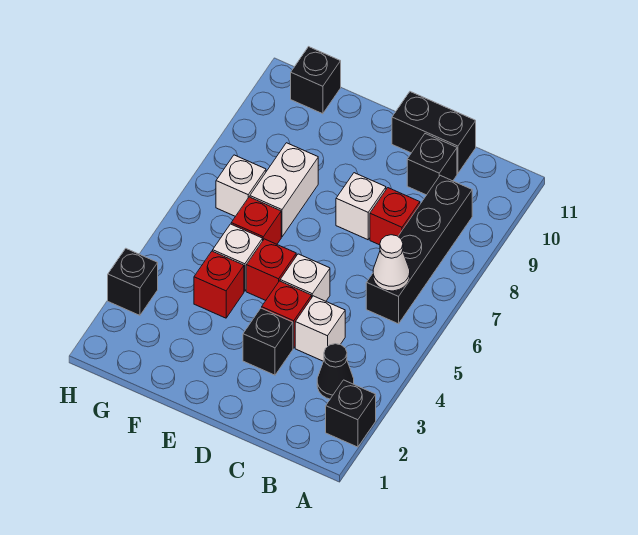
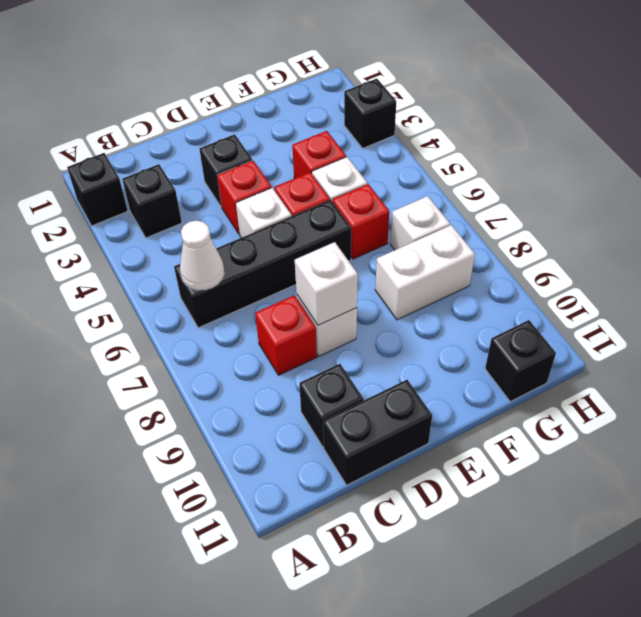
black cone B3 level 1 -> black brick B3 level 1
black brick B6:B9 level 1 -> black brick B6:E6 level 1
white brick C4 level 1 -> white brick D8 level 2
white brick F7:F8 level 1 -> white brick F8:G8 level 1

